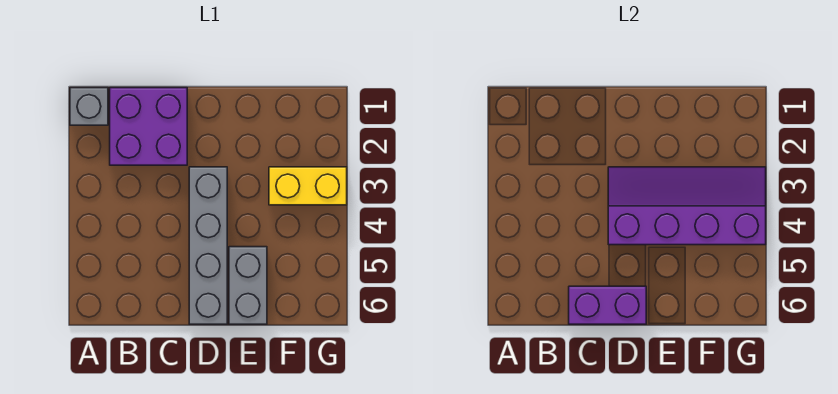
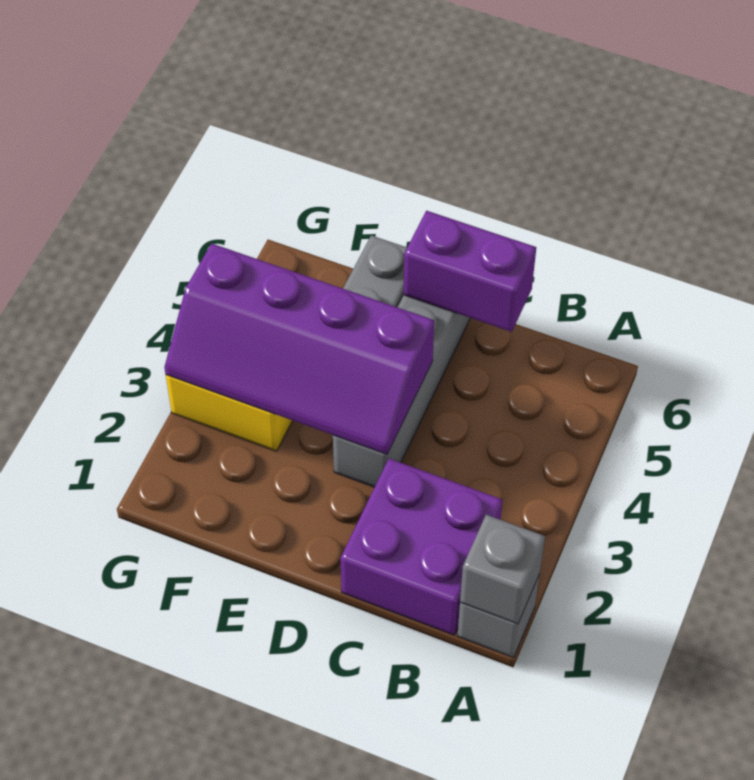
none -> grey brick A1 level 2

